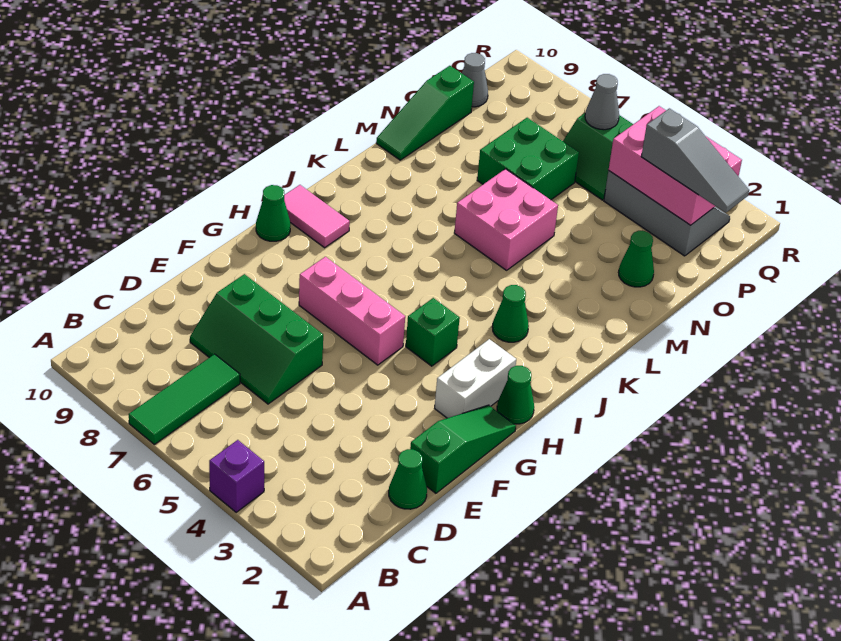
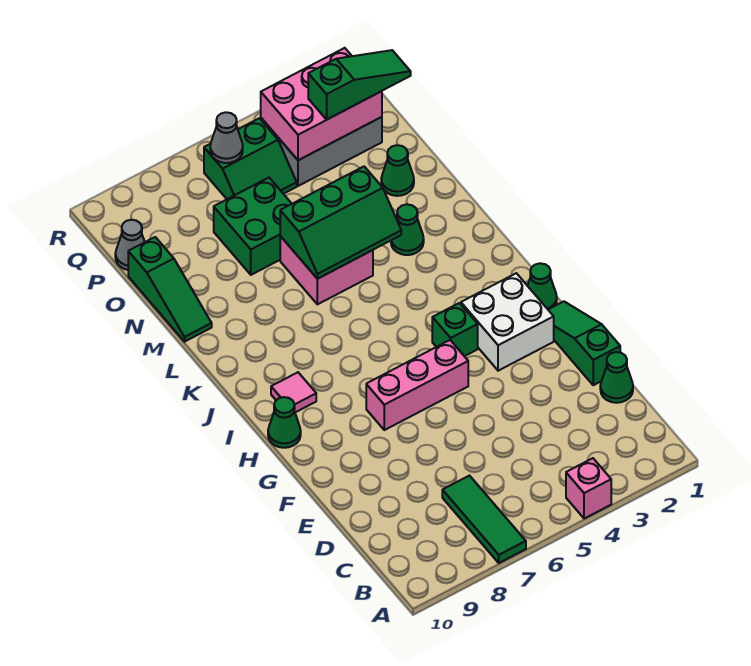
purple brick A4 level 1 -> pink brick A4 level 1
green slope D6:E8 level 1 top E -> green slope L4:M6 level 2 top M
white brick G2:H2 level 1 -> white brick G2:H3 level 1
pink tile I9:I10 level 1 -> pink tile I9 level 1
green cone J3 level 1 -> green cone L3 level 1
grey slope P1:P3 level 3 top 3 -> green slope P1:P3 level 3 top 3

